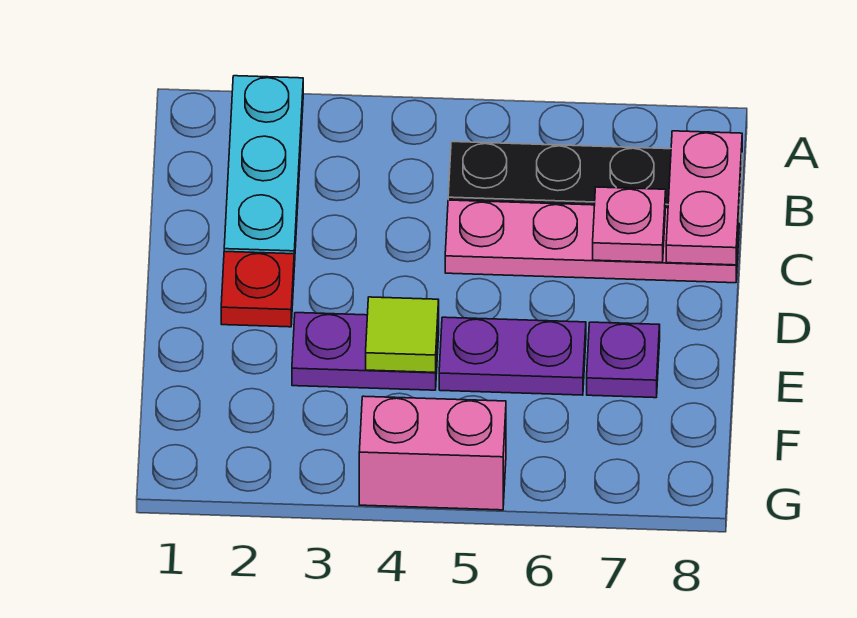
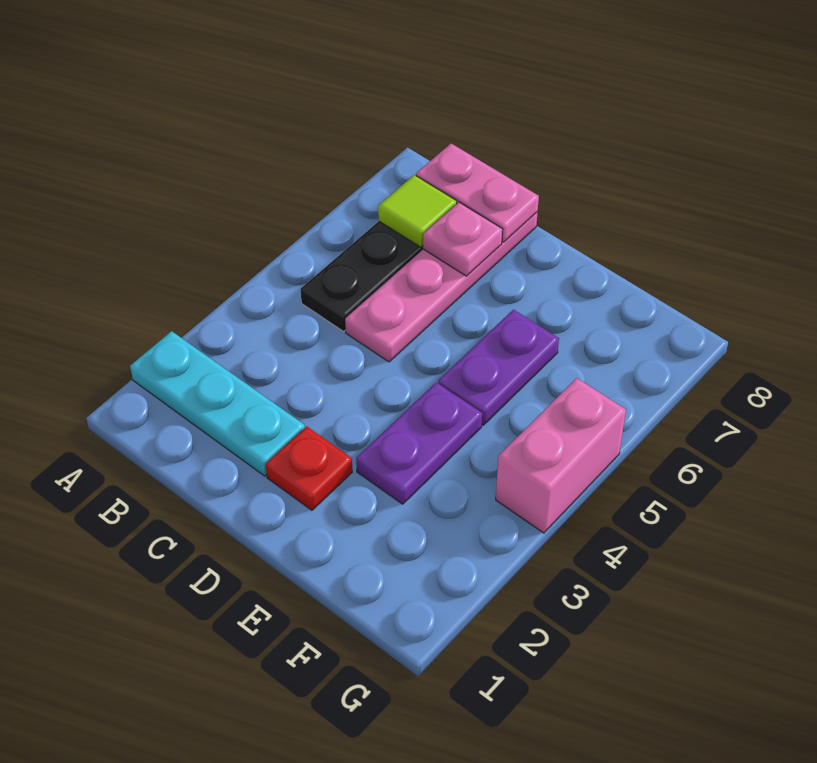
lime tile E4 level 2 -> lime tile B7 level 2
purple plate E7 level 1 -> none

